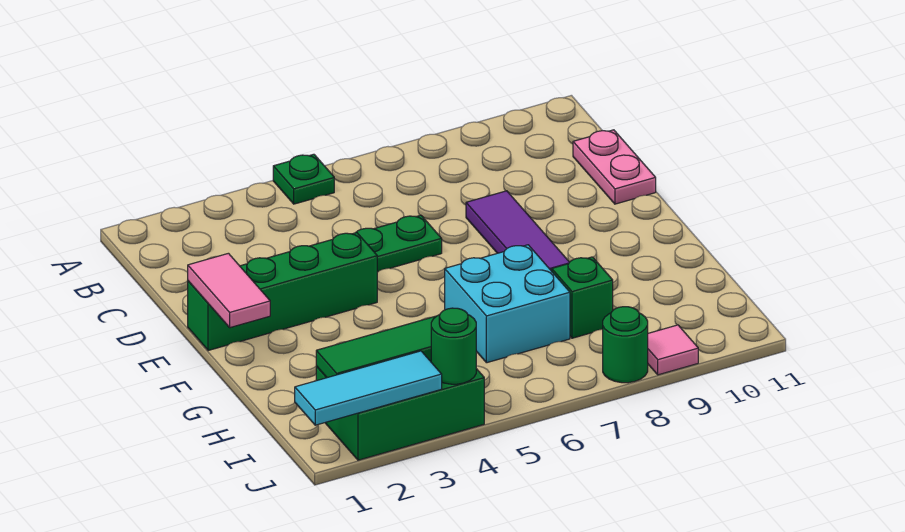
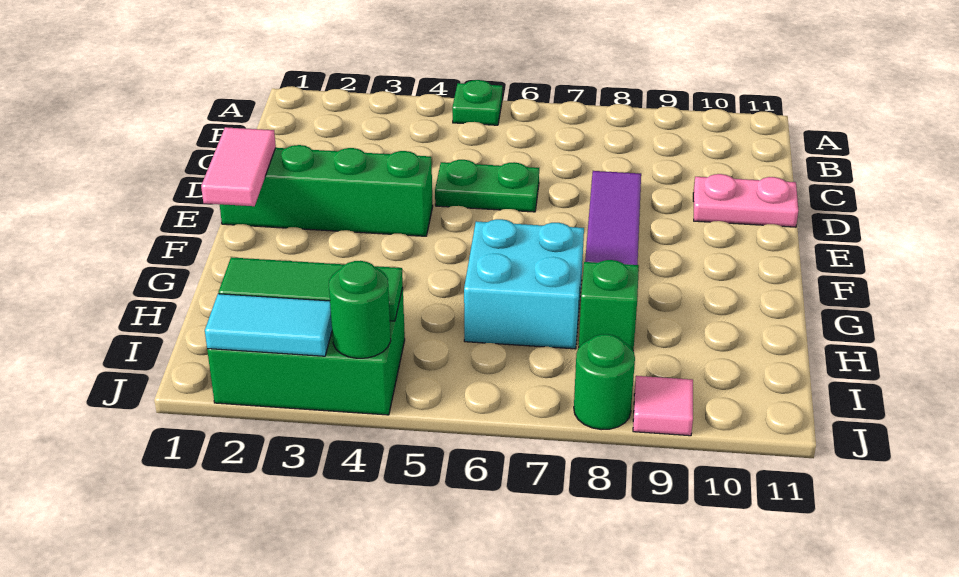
pink plate C11:D11 level 1 -> pink plate D10:D11 level 1
cyan tile J1:J3 level 2 -> cyan tile J2:J3 level 2

